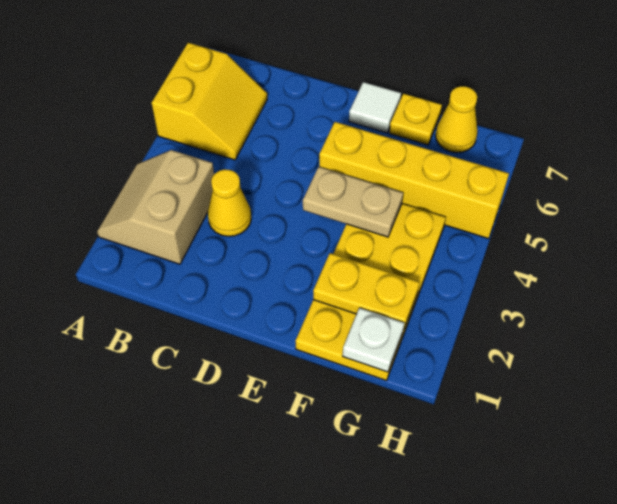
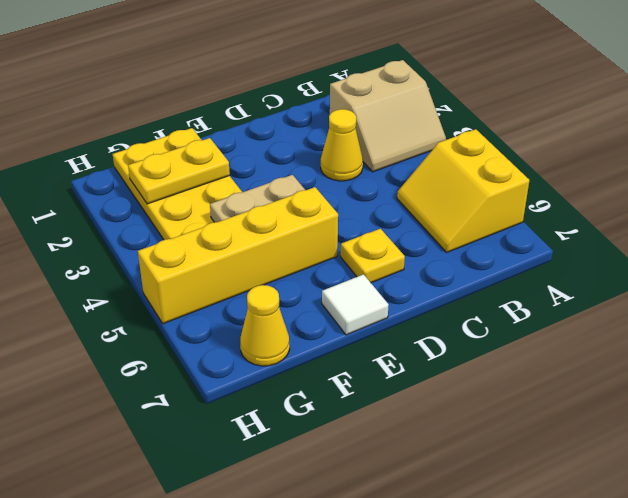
tan slope A2:B3 level 1 top B -> tan slope A2:B3 level 1 top 2
yellow plate F7 level 1 -> yellow plate D6 level 1
white plate G1 level 2 -> none

